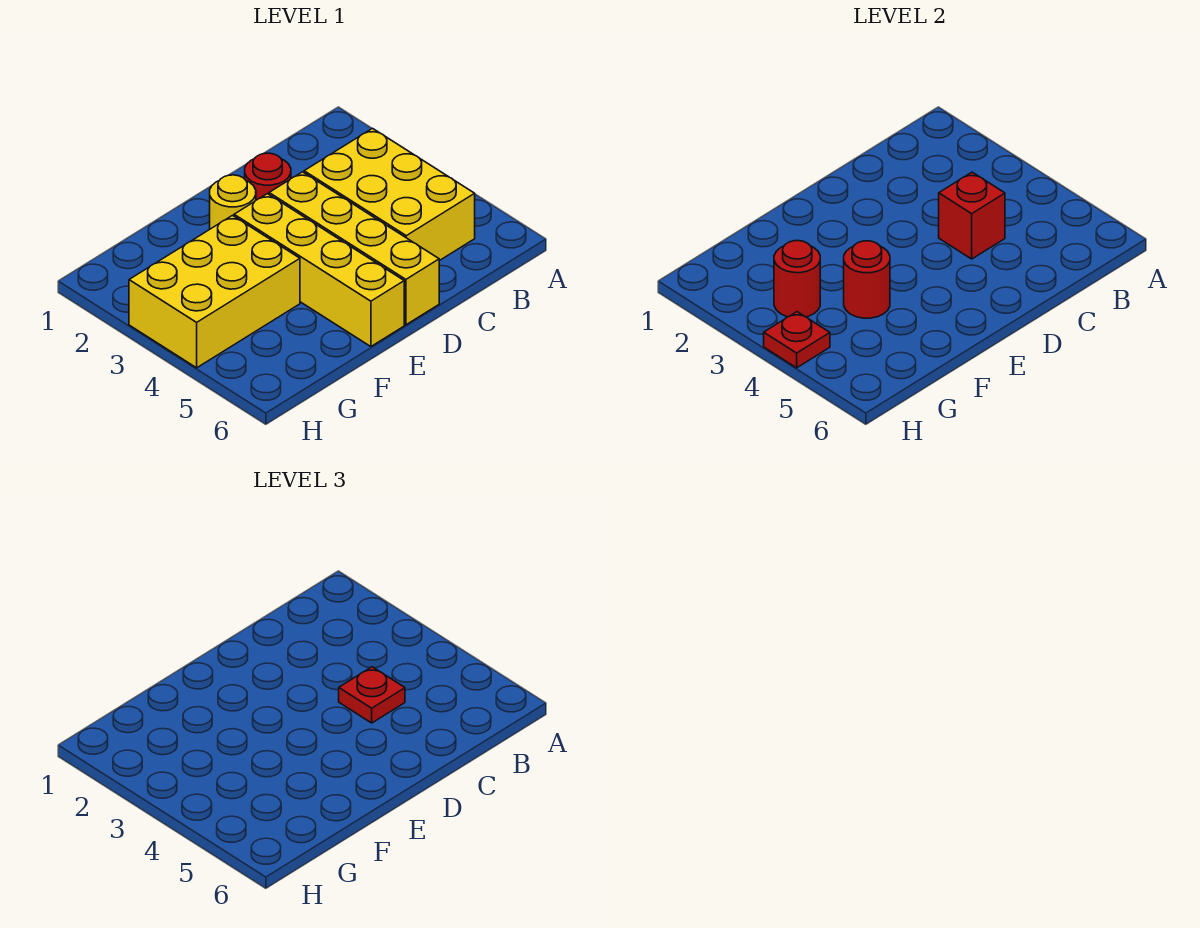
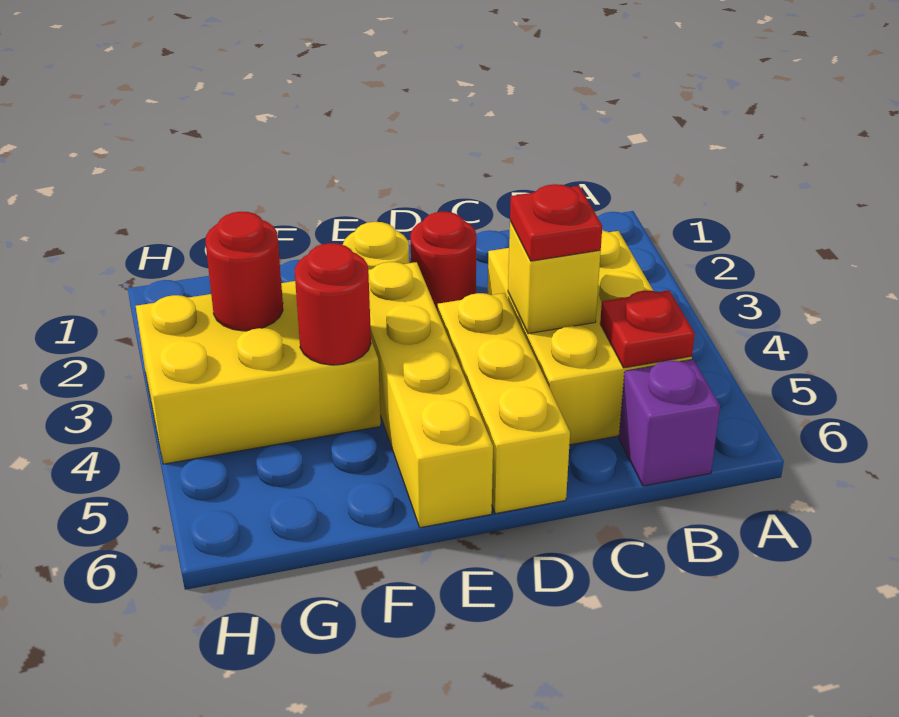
none -> purple brick B6 level 1
red brick C4 level 2 -> yellow brick C4 level 2
yellow brick D3:D6 level 1 -> yellow brick D4:D6 level 1
red plate H4 level 2 -> red plate B5 level 2

